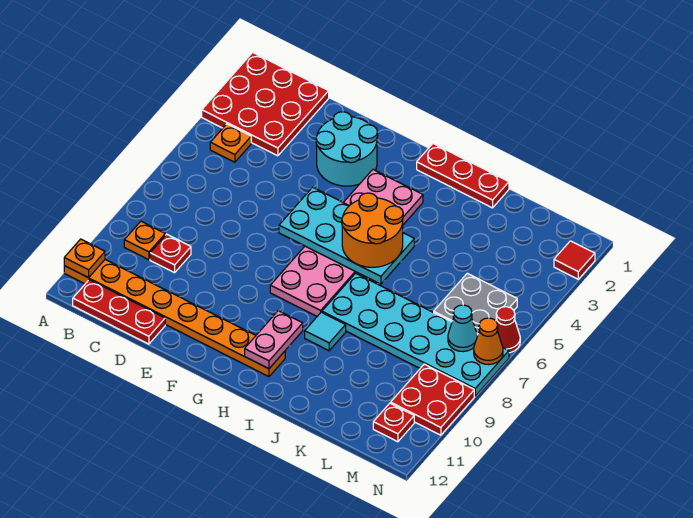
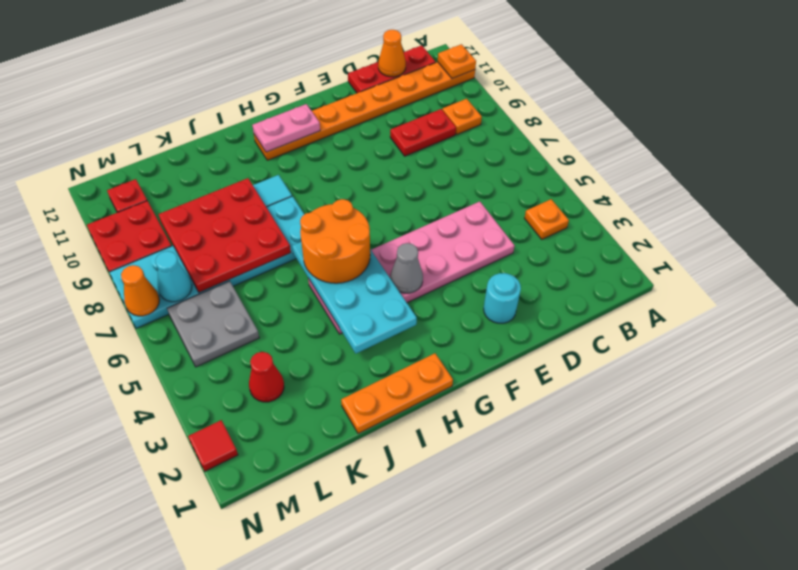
red plate A1:C3 level 1 -> red plate J7:L9 level 2
red plate C9 level 1 -> red plate C9:D9 level 1
none -> orange cone C12 level 2
cyan round brick E2:F3 level 1 -> cyan round brick E2 level 1
cyan plate F5:I6 level 2 -> cyan plate H3:I6 level 2
pink plate G3:H8 level 1 -> pink plate D4:I5 level 1
none -> grey cone G4 level 2
red plate H1:J1 level 1 -> orange plate H1:J1 level 1
pink plate H10:H11 level 2 -> pink plate G11:H11 level 2
red cone N6 level 1 -> red cone L3 level 1

